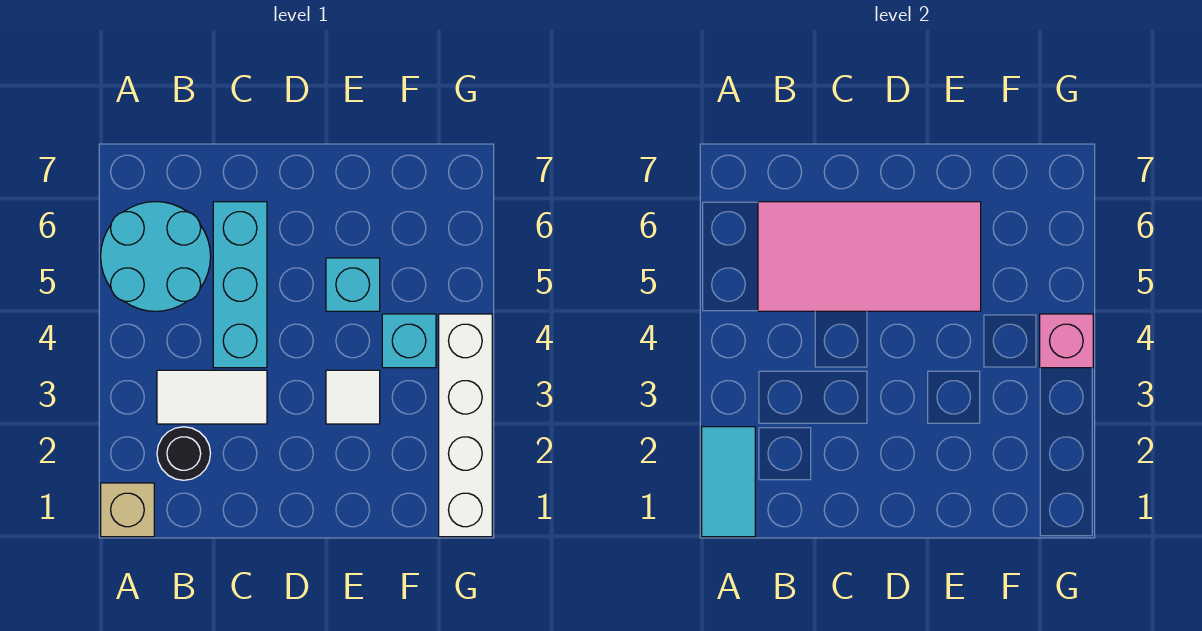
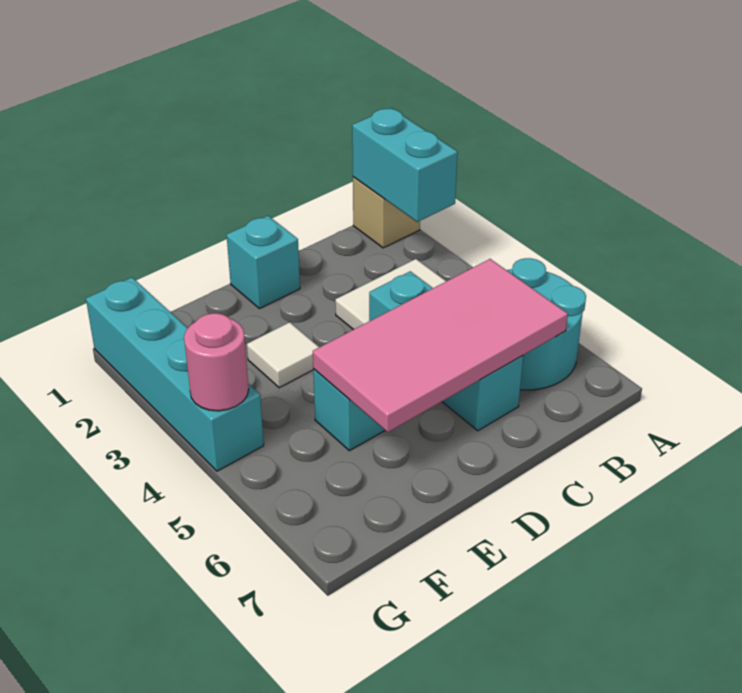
cyan tile A1:A2 level 2 -> cyan brick A1:A2 level 2
black round brick B2 level 1 -> none
cyan brick F4 level 1 -> cyan brick D1 level 1
white brick G1:G4 level 1 -> cyan brick G1:G4 level 1
pink brick G4 level 2 -> pink round brick G4 level 2

